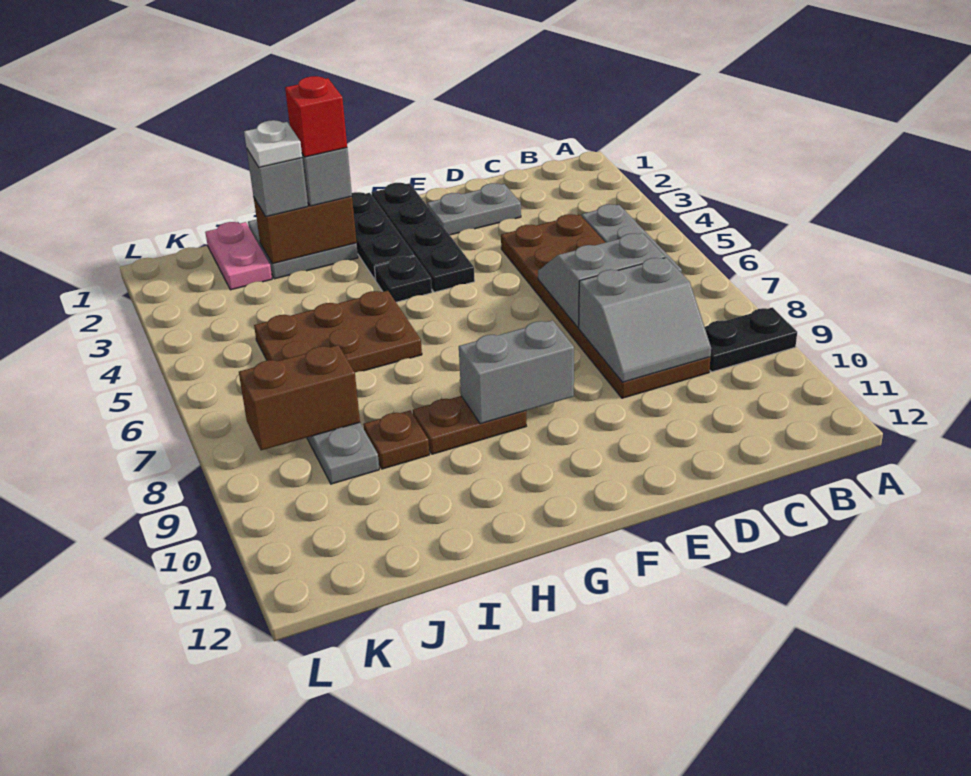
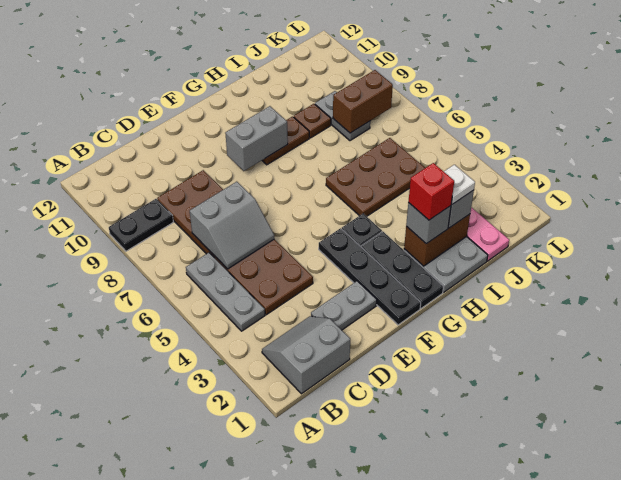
grey slope C8:D9 level 2 top 8 -> grey slope B1:C2 level 1 top 1

